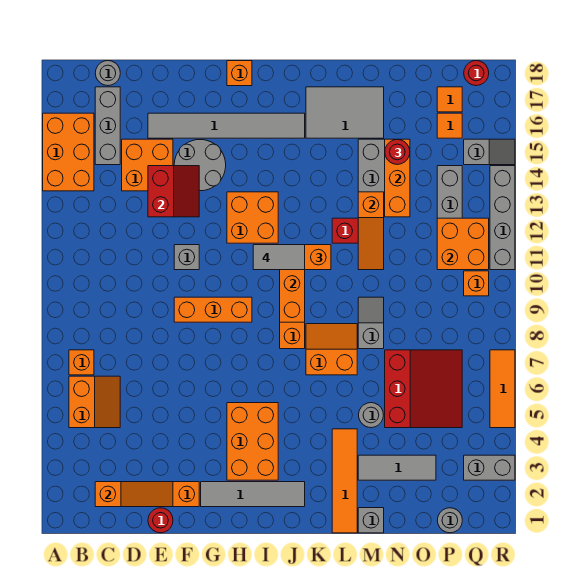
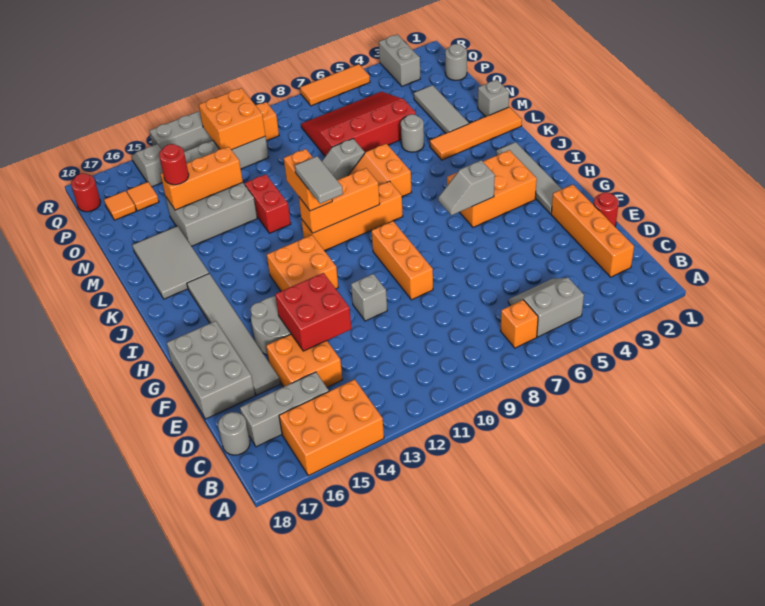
orange slope B5:C6 level 1 top B -> grey slope B5:C6 level 1 top B
orange slope C2:E2 level 2 top C -> none
red slope E13:F14 level 2 top E -> red brick E13:F14 level 2
none -> grey brick E17:G18 level 1
none -> grey slope H5:H6 level 2 top 5
orange brick H18 level 1 -> none
orange slope M11:M13 level 2 top 13 -> none
red slope N5:P7 level 1 top N -> red slope N5:P8 level 1 top N

